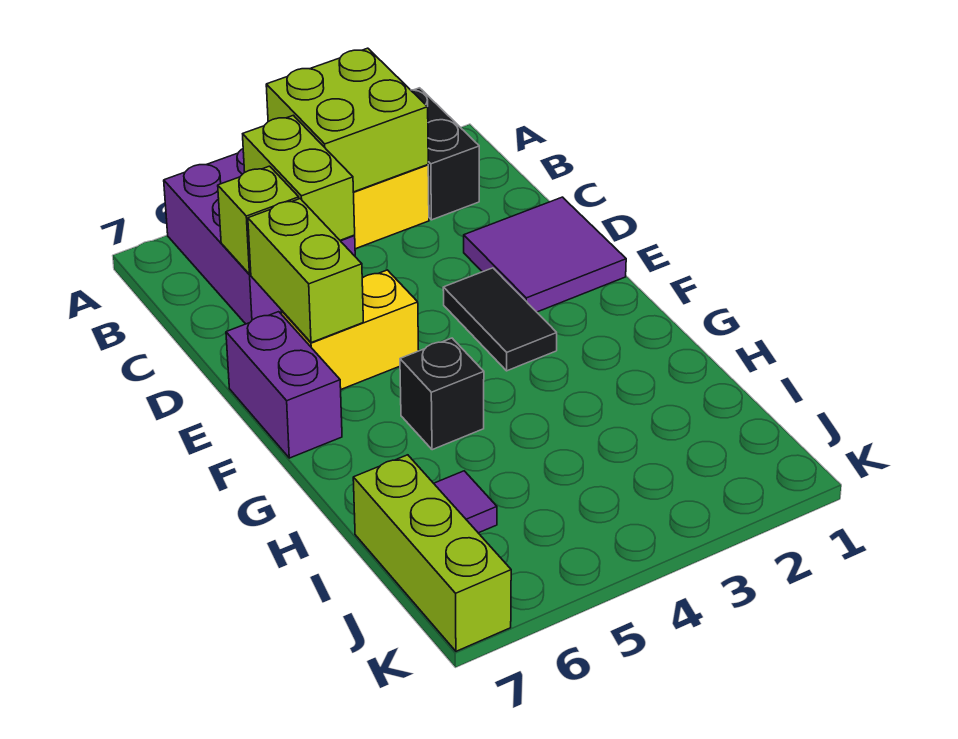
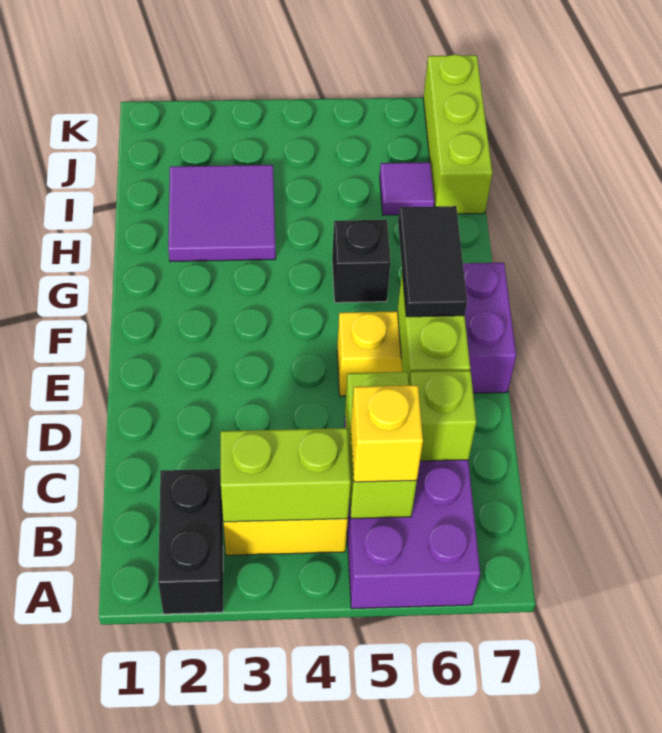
lime brick A3:B4 level 2 -> lime brick B3:B4 level 2
none -> yellow brick B5 level 3
purple tile D1:E2 level 1 -> purple tile H2:I3 level 1
black tile E3:F3 level 1 -> black tile E6:F6 level 3

